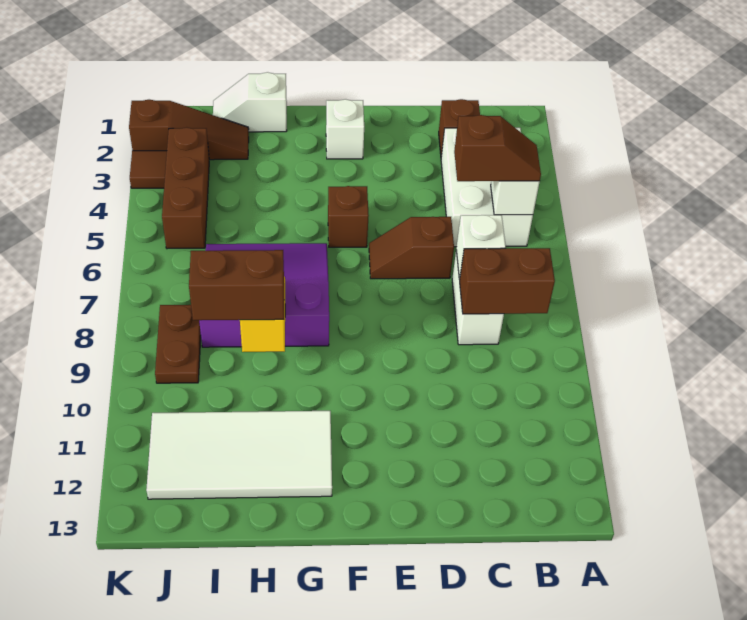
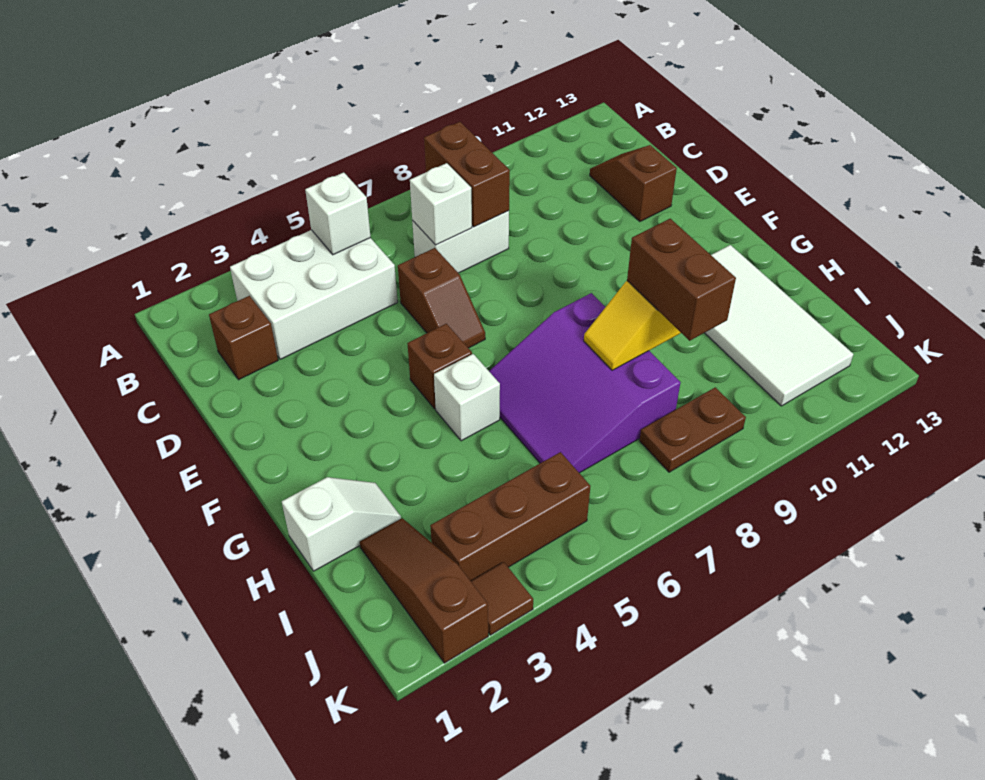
brown slope B5:C5 level 3 top C -> brown slope C12:D12 level 1 top D
white brick F2 level 1 -> white brick G5 level 1
white slope H1:I1 level 1 top H -> white slope H1:H2 level 1 top 1

